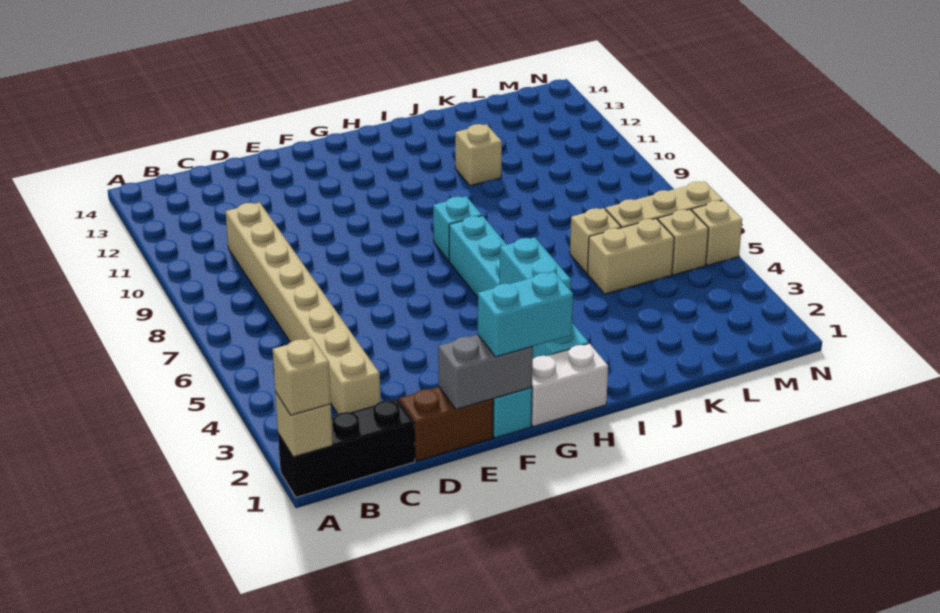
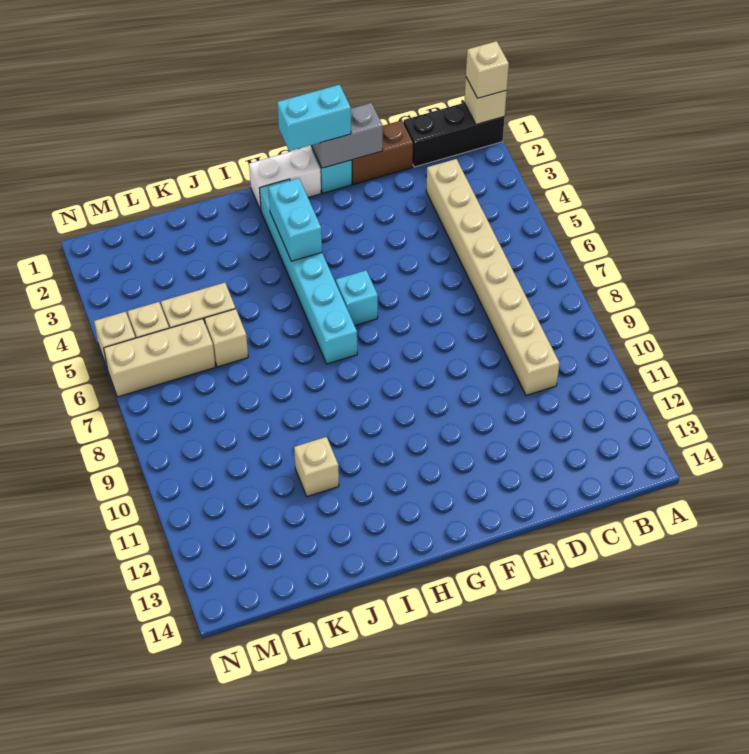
cyan brick H8 level 1 -> cyan brick G6 level 1

